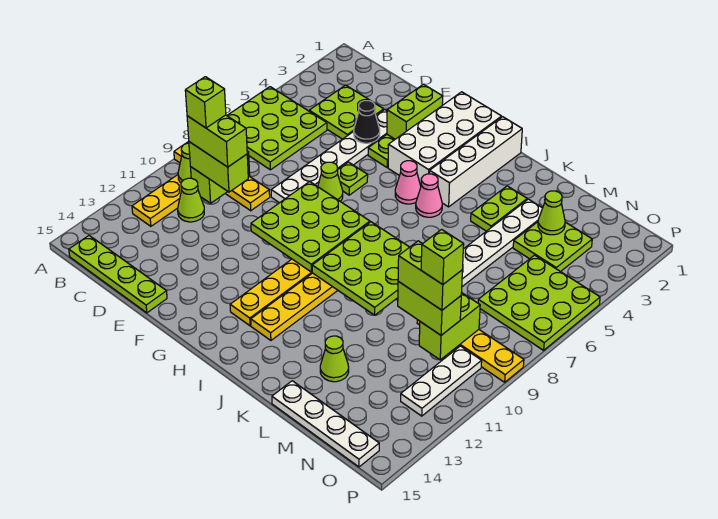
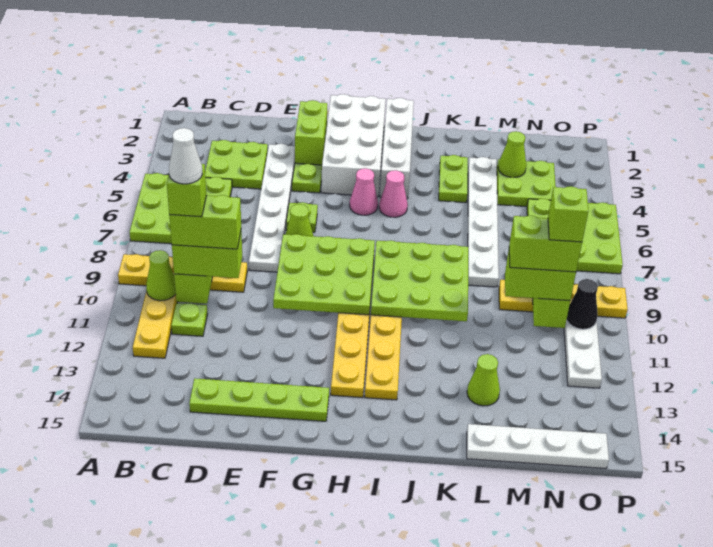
lime plate B15:E15 level 1 -> lime plate D14:G14 level 1
none -> white cone C10 level 6
lime cone C11 level 1 -> lime plate C11 level 1
black cone E4 level 2 -> black cone O10 level 2

